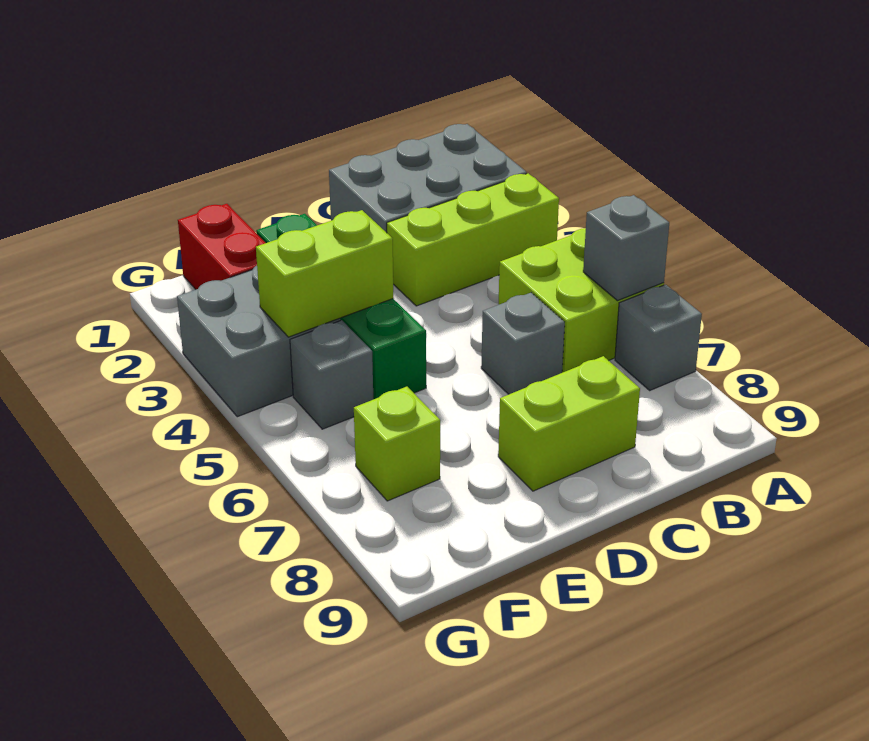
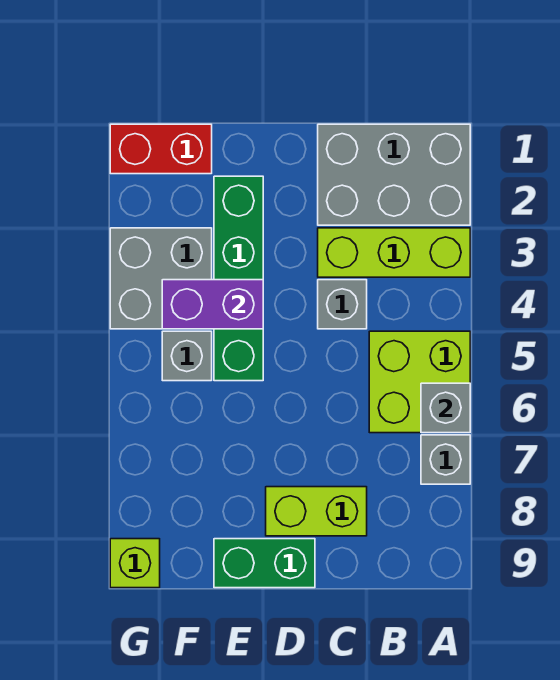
grey brick C6 level 1 -> grey brick C4 level 1
none -> green brick D9:E9 level 1
lime brick E4:F4 level 2 -> purple brick E4:F4 level 2
red brick F1:F2 level 1 -> red brick F1:G1 level 1
lime brick F7 level 1 -> lime brick G9 level 1

